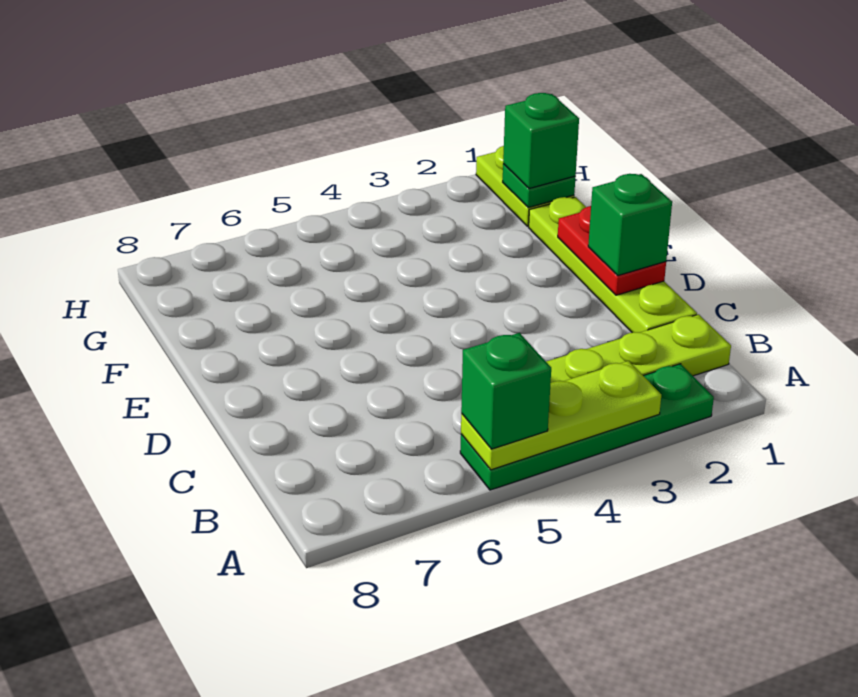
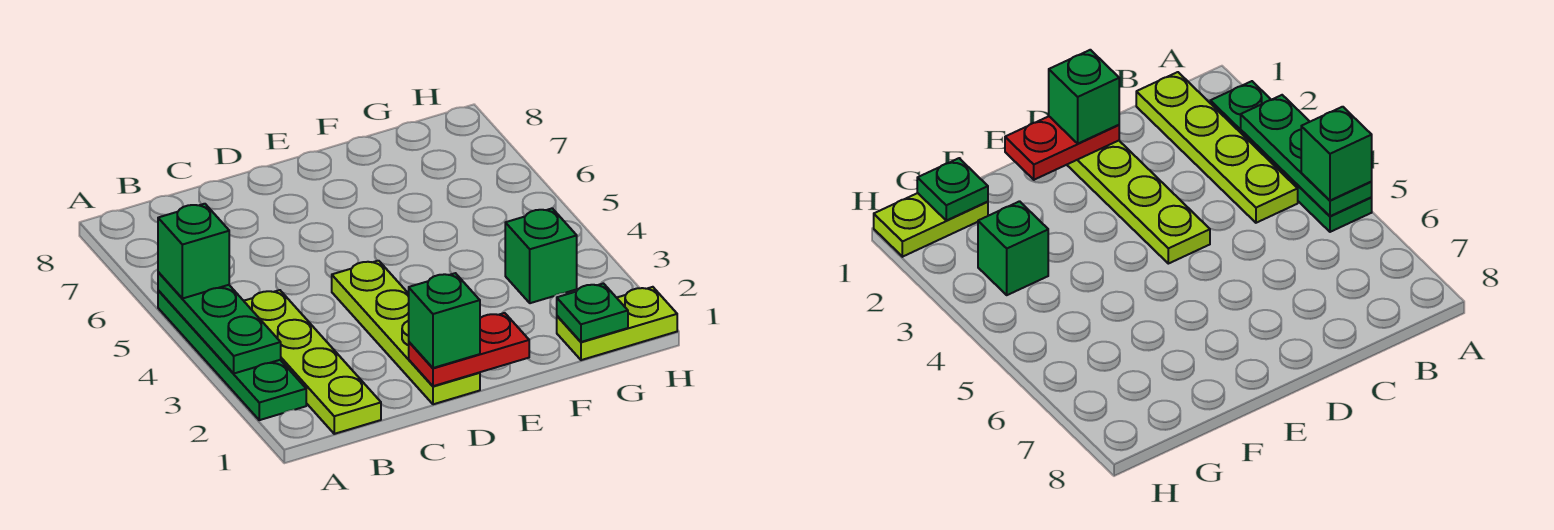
lime plate A3:A5 level 2 -> green plate A3:A5 level 2
lime plate C1:F1 level 1 -> lime plate D1:D4 level 1
green brick G1 level 3 -> green brick G3 level 1

